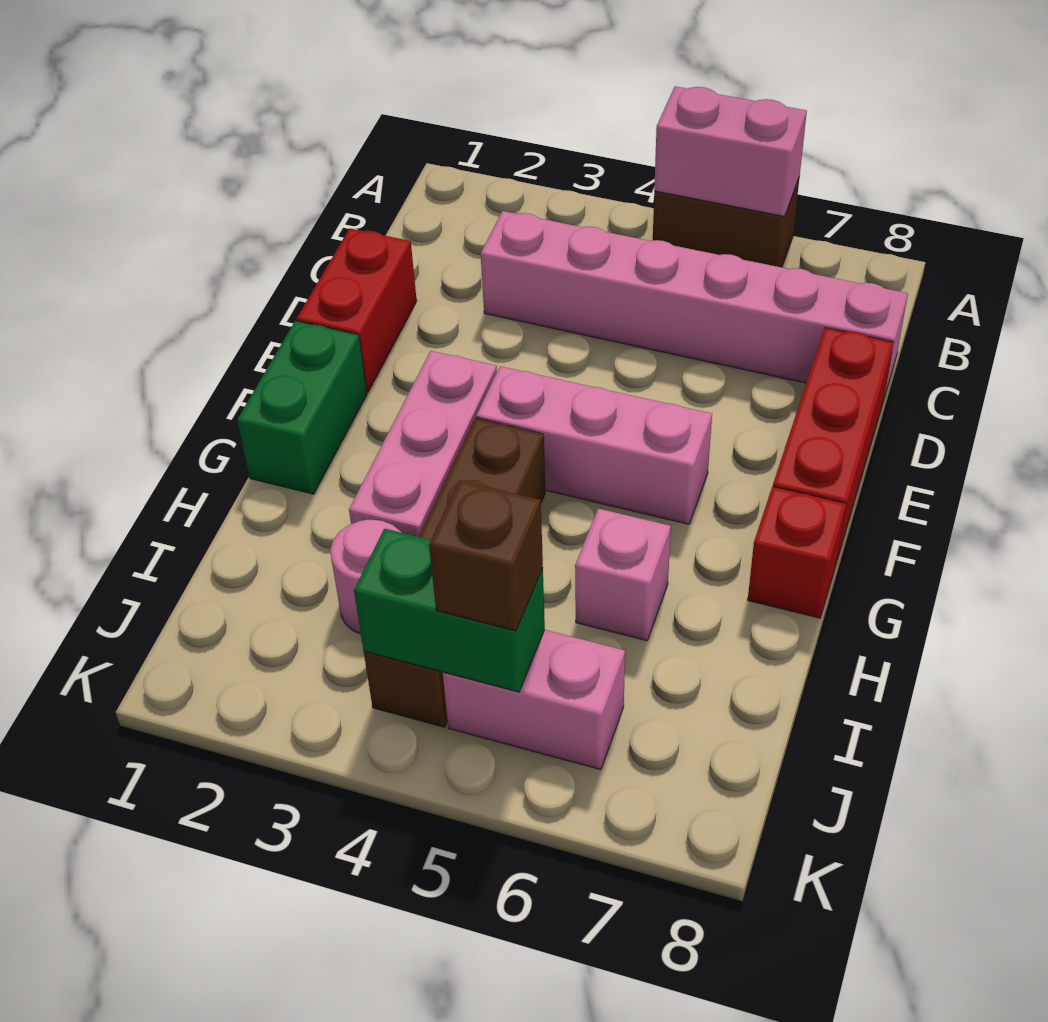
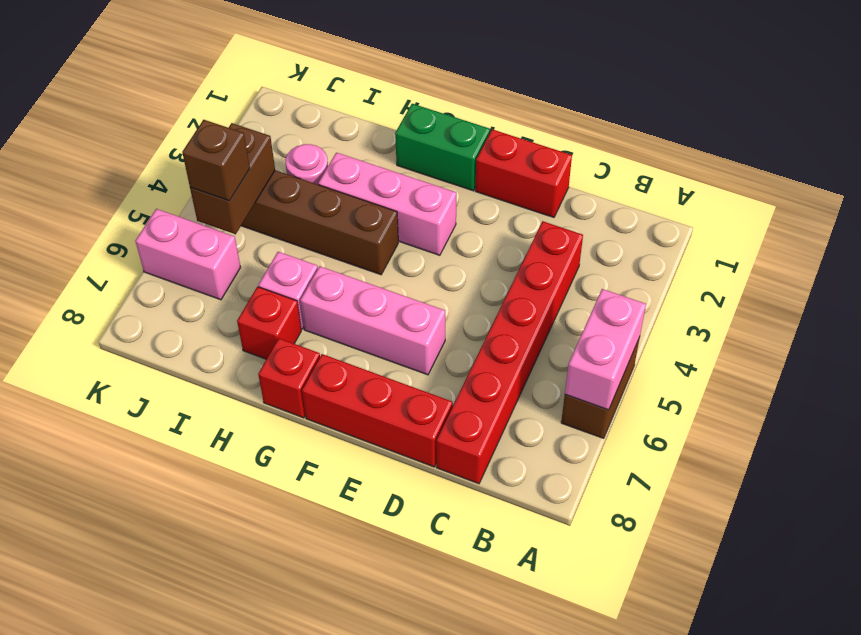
pink brick C3:C8 level 1 -> red brick C3:C8 level 1
pink brick F4:F6 level 1 -> pink brick E6:G6 level 1
none -> red brick H7 level 1
green brick J4:J5 level 2 -> brown brick J4:J5 level 2
pink brick J5:J6 level 1 -> pink brick J6:K6 level 1

